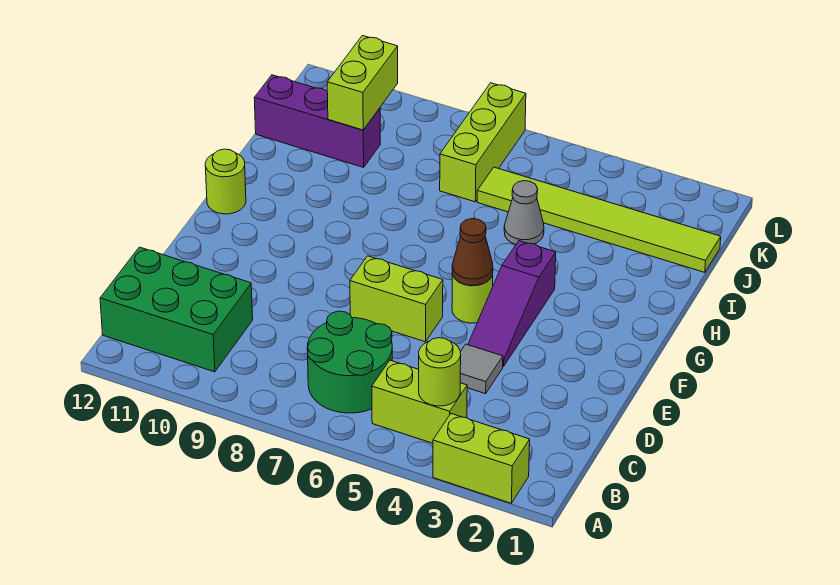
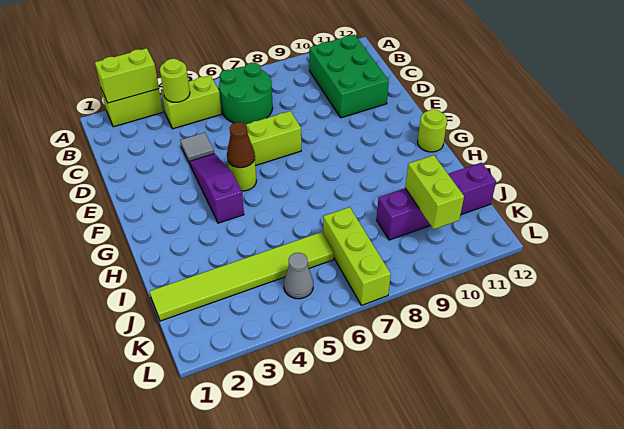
none -> lime brick A2:A3 level 2
green brick B10:C12 level 1 -> green brick B10:D11 level 1
grey cone I5 level 1 -> grey cone K5 level 1
purple brick J10:J12 level 1 -> purple brick J9:J12 level 1

